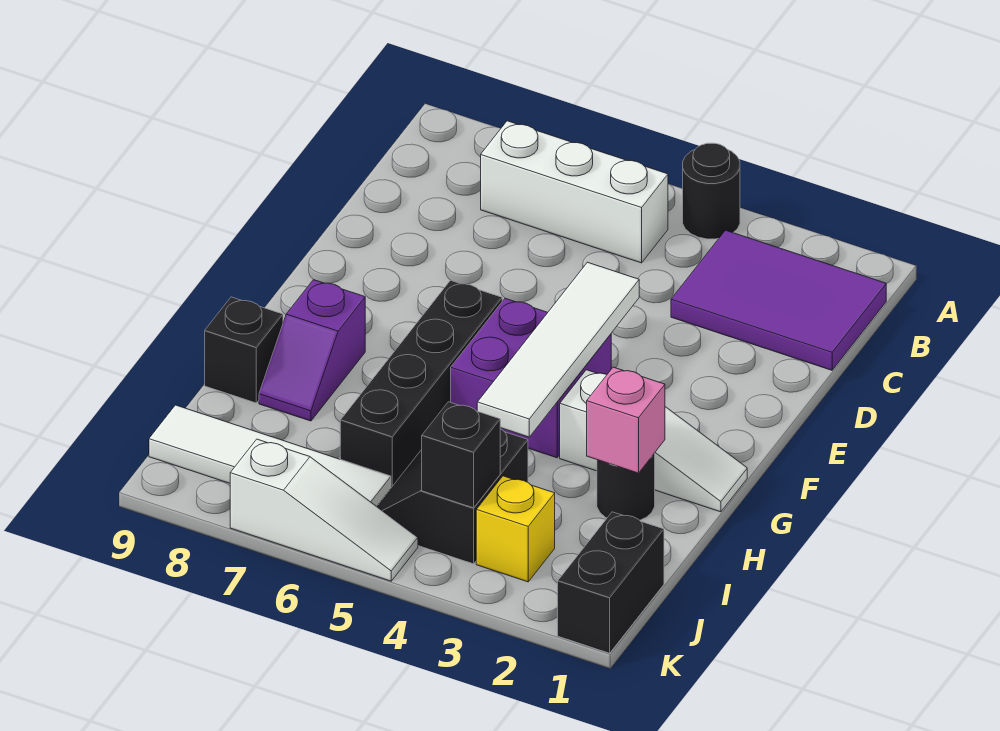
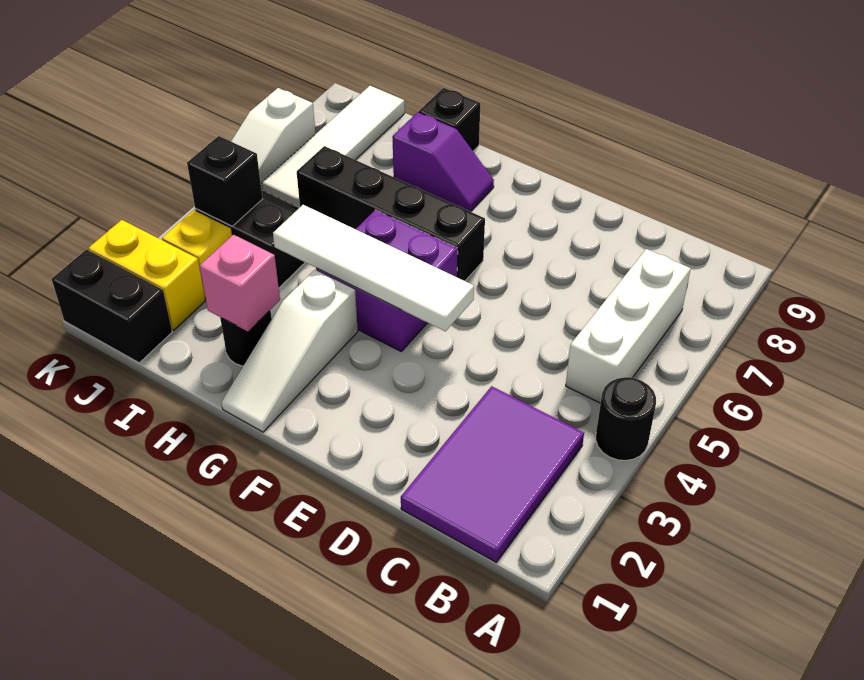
purple slope G8:H8 level 1 top G -> purple slope G8:H8 level 1 top H
none -> yellow brick J2:K2 level 1

